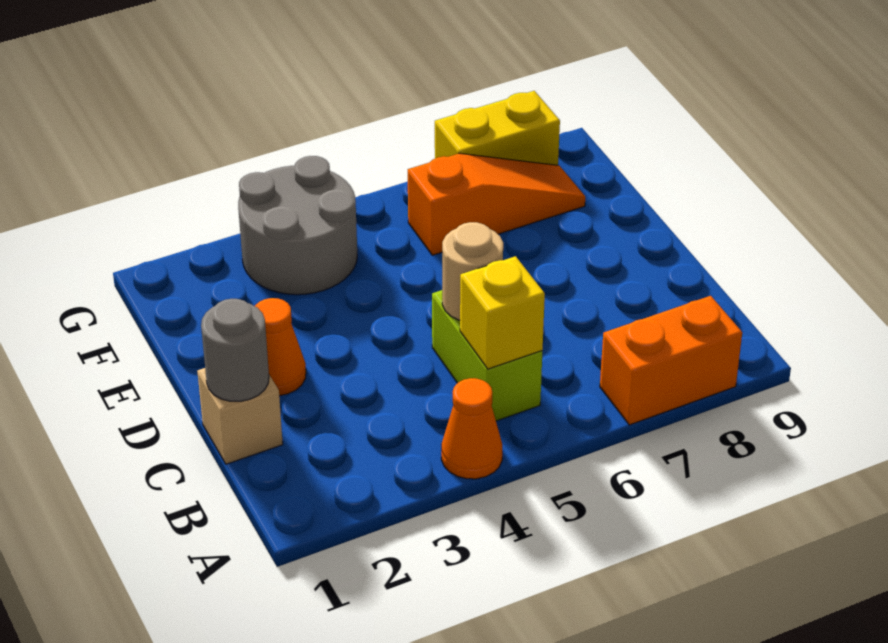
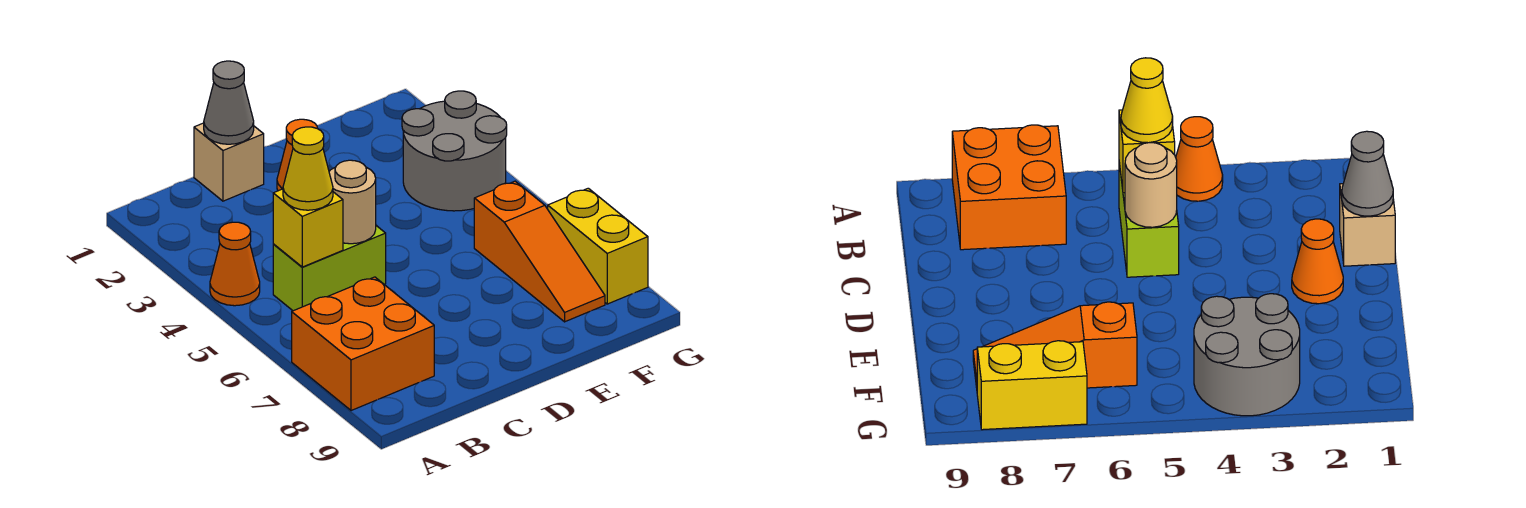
orange brick A7:A8 level 1 -> orange brick A7:B8 level 1
none -> yellow cone B5 level 3
grey round brick C1 level 2 -> grey cone C1 level 2

